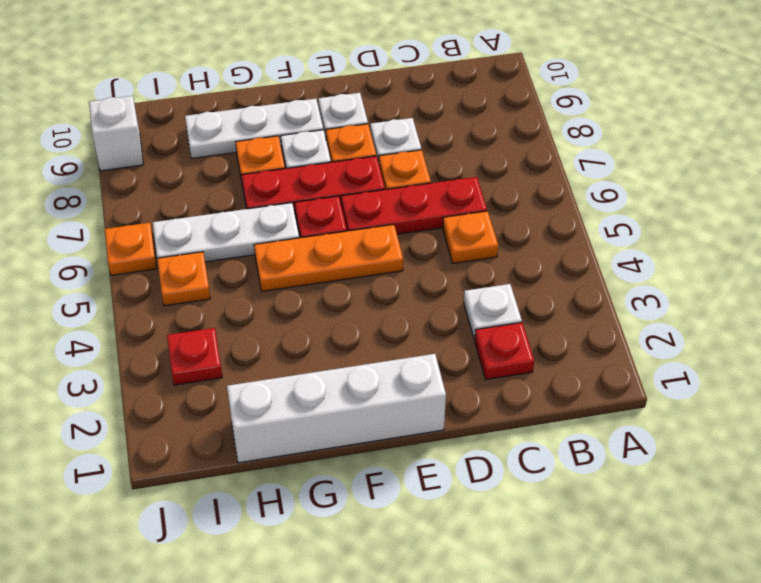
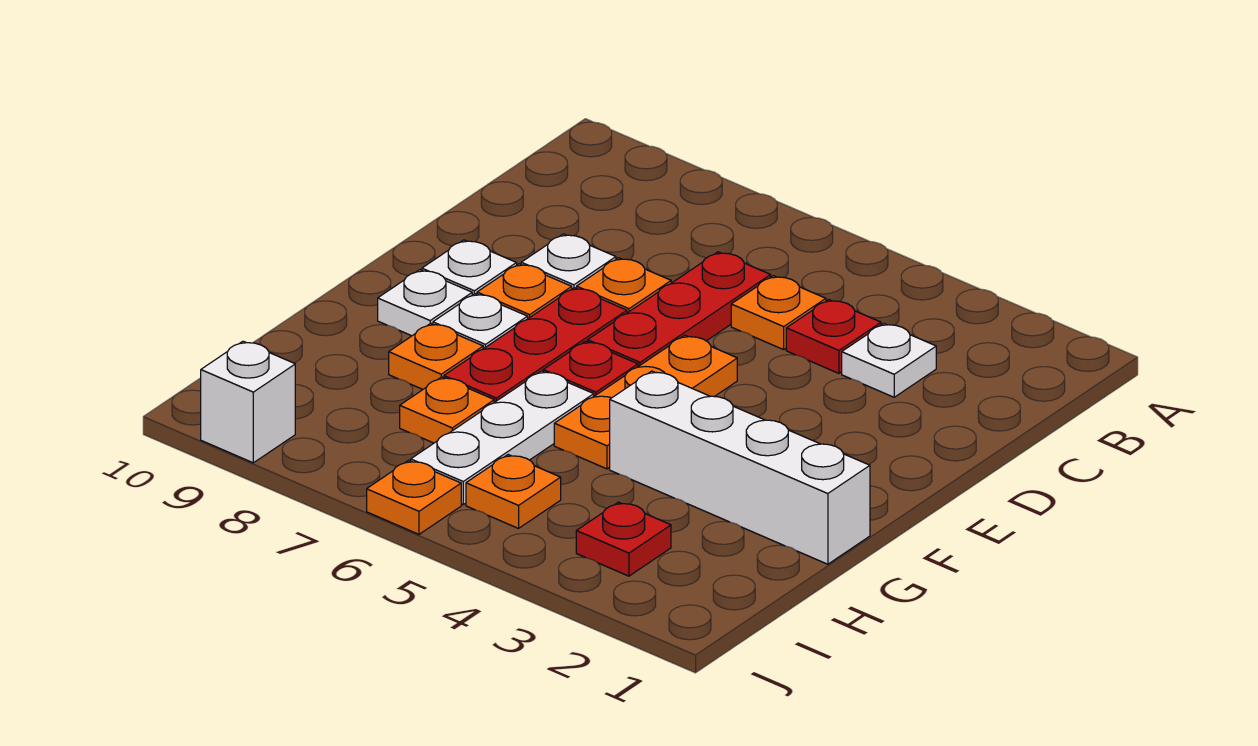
red plate C2 level 1 -> red plate C4 level 1
white brick E1:H1 level 1 -> white brick G1:G4 level 1
white plate F9:H9 level 1 -> white plate F9 level 1
none -> orange plate H7 level 1

